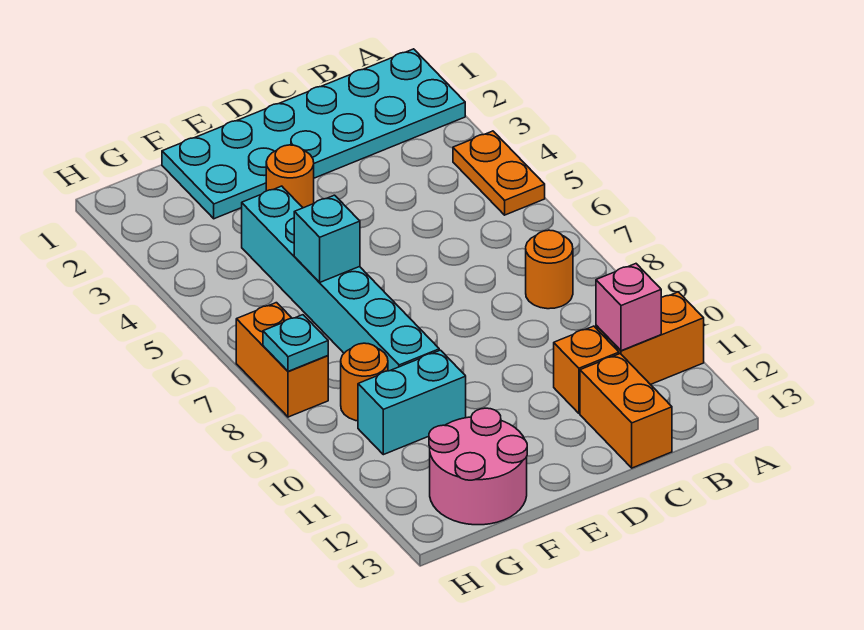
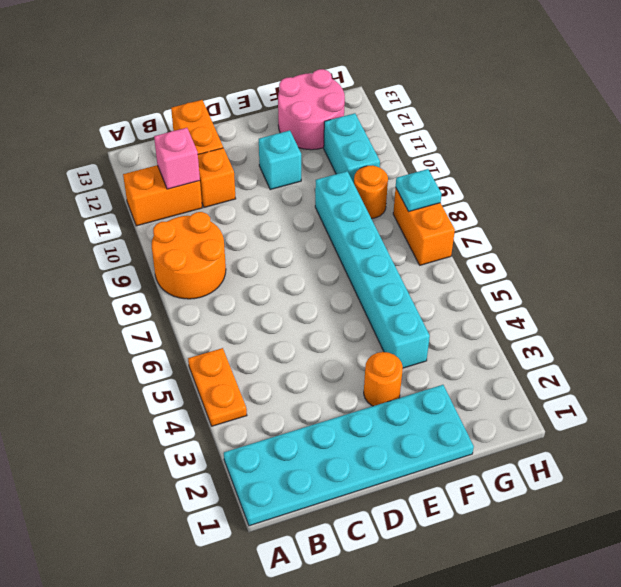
orange round brick B8 level 1 -> orange round brick A8:B9 level 1
cyan brick F6 level 2 -> cyan brick E11 level 1
cyan brick F10:G10 level 1 -> cyan brick G10:G11 level 1

